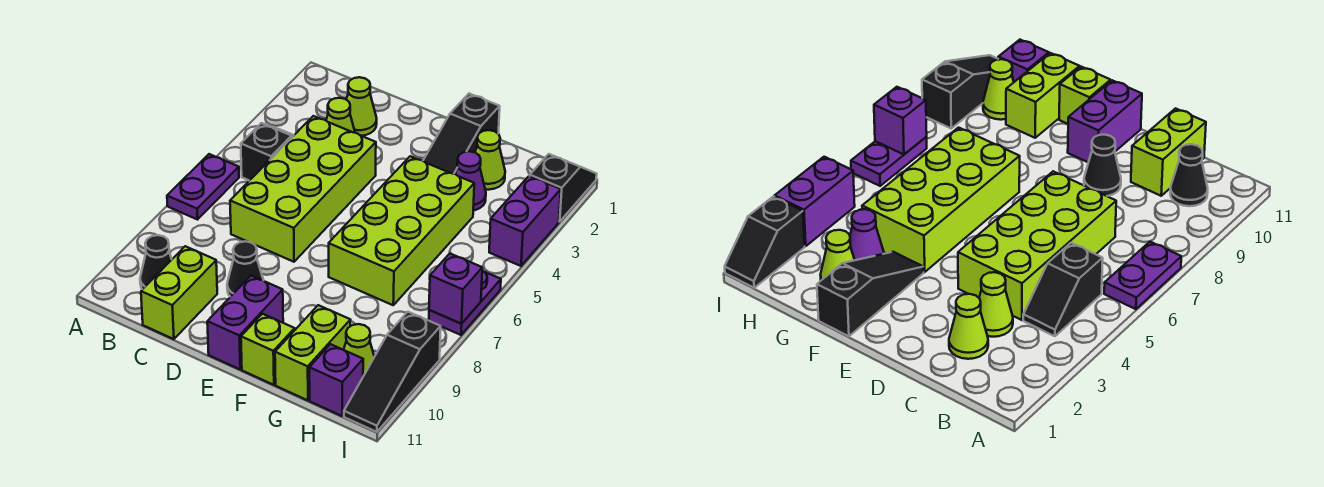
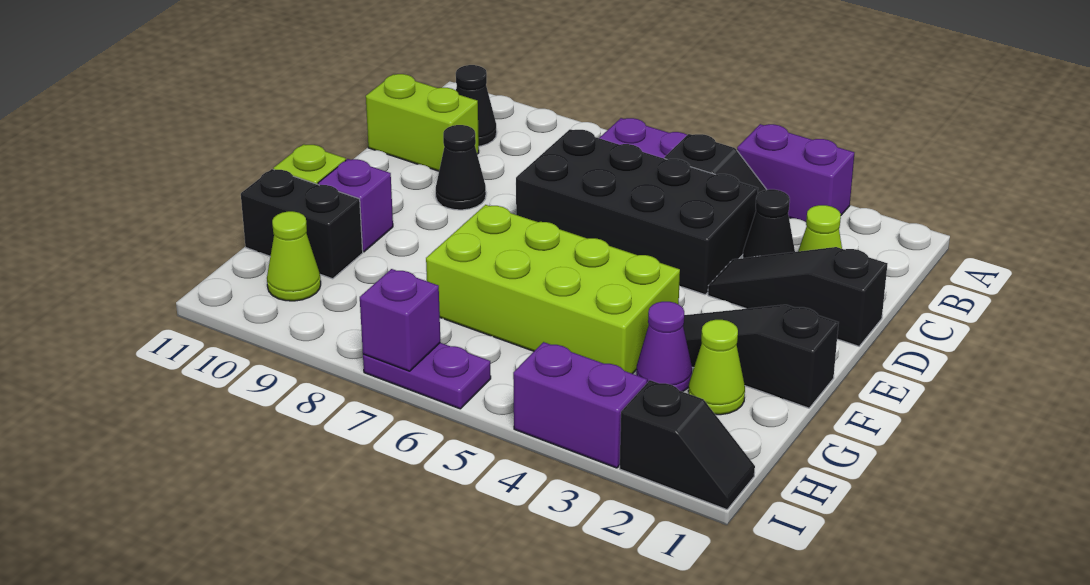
lime cone C3 level 1 -> black cone C3 level 1
lime brick C4:D7 level 1 -> black brick C4:D7 level 1
purple brick E10:E11 level 1 -> purple brick A3:A4 level 1
lime brick G10:G11 level 1 -> black brick G10:G11 level 1
purple brick H11 level 1 -> purple brick F10 level 1
black slope I9:I11 level 1 top 9 -> black slope D1:D3 level 1 top 1

